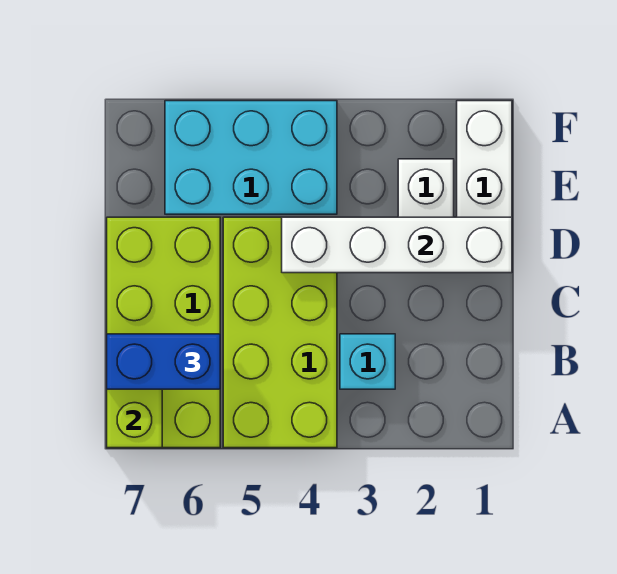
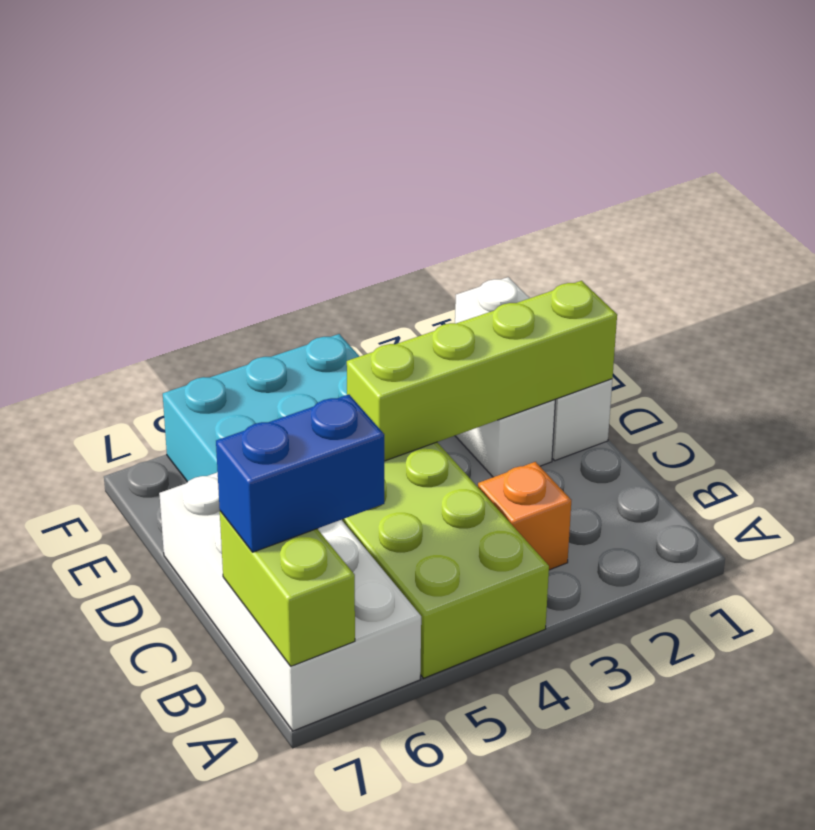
lime brick A6:D7 level 1 -> white brick A6:D7 level 1
cyan brick B3 level 1 -> orange brick B3 level 1
white brick D1:D4 level 2 -> lime brick D1:D4 level 2

